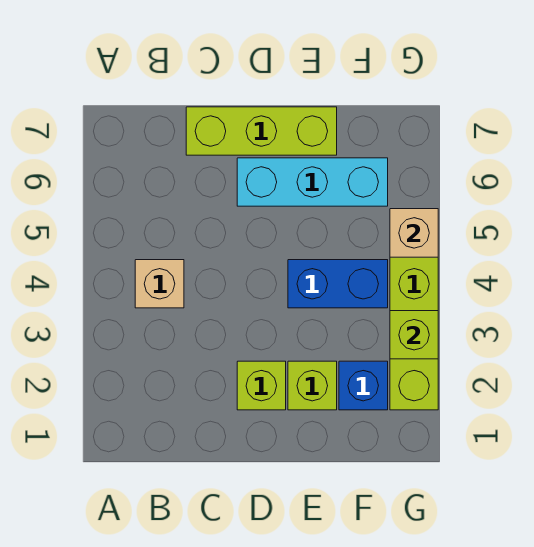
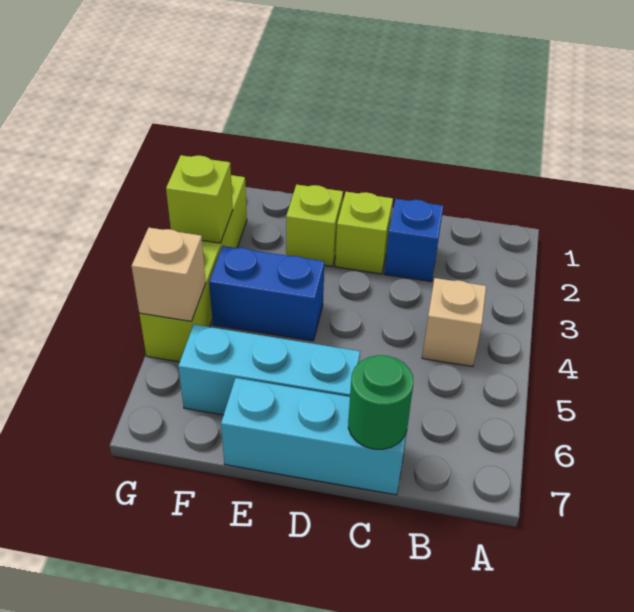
lime brick C7:E7 level 1 -> cyan brick C7:E7 level 1
none -> green round brick C7 level 2
blue brick F2 level 1 -> blue brick C2 level 1

